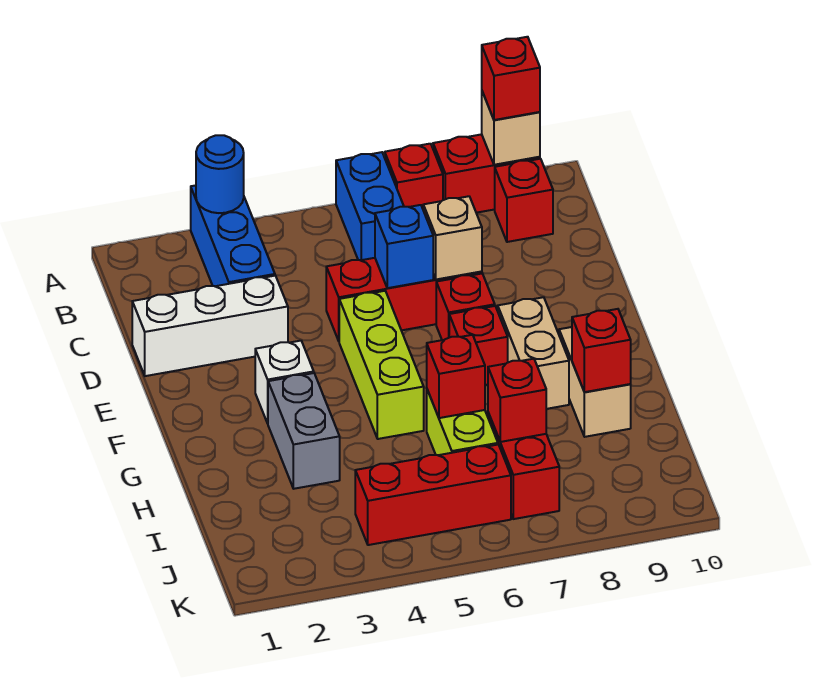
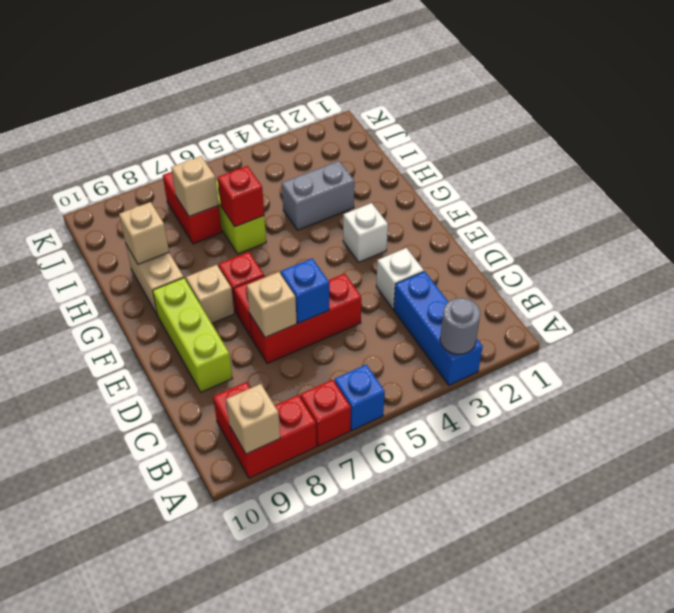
blue round brick A3 level 2 -> grey round brick A3 level 2
blue brick A6:B6 level 1 -> blue brick A6 level 1
red brick A9 level 3 -> none
white brick D1:D3 level 1 -> white brick D3 level 1
lime brick E5:G5 level 1 -> lime brick D9:F9 level 1
tan brick F8:G8 level 1 -> tan brick F8 level 1
grey brick G3:H3 level 1 -> grey brick H3:H4 level 1
red brick H9 level 2 -> tan brick H9 level 2
red brick I7 level 2 -> tan brick I7 level 2
red brick J4:J6 level 1 -> none

